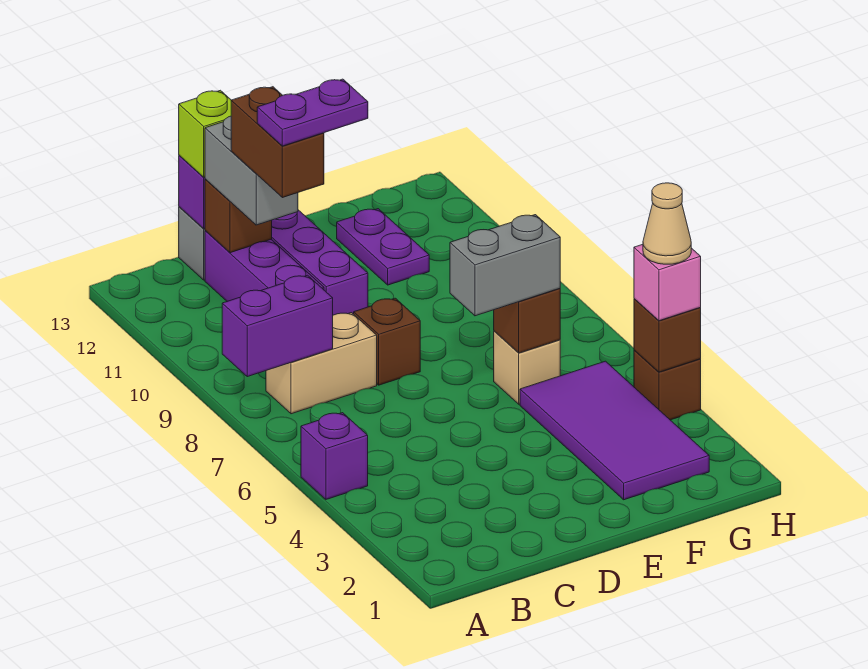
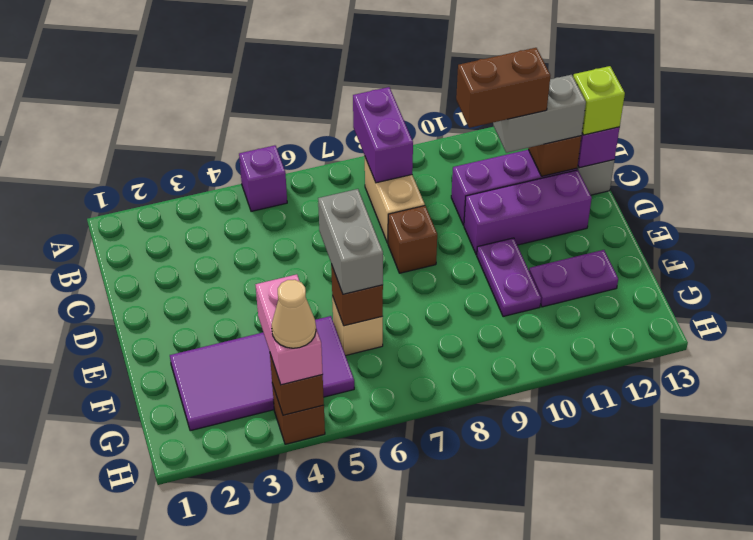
purple plate C10:D10 level 5 -> purple plate E10:F10 level 1
pink brick H4 level 3 -> pink brick G4:H4 level 3

